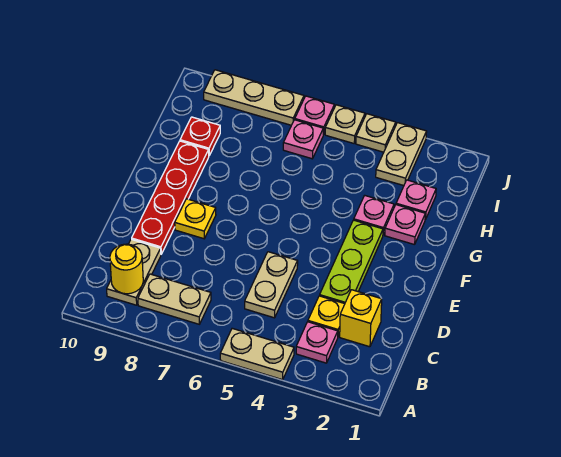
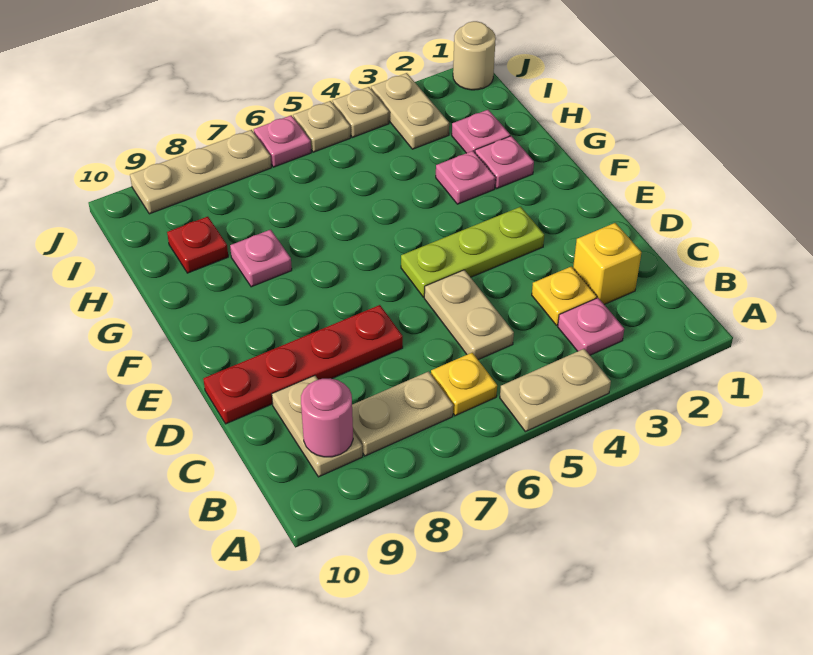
yellow round brick B9 level 2 -> pink round brick B9 level 2
lime plate D3:F3 level 1 -> lime plate E3:E5 level 1
red plate D9:G9 level 1 -> red plate D7:D10 level 1
yellow plate E8 level 1 -> yellow plate B6 level 1
pink plate I6 level 1 -> pink plate G8 level 1
none -> tan round brick J1 level 1

